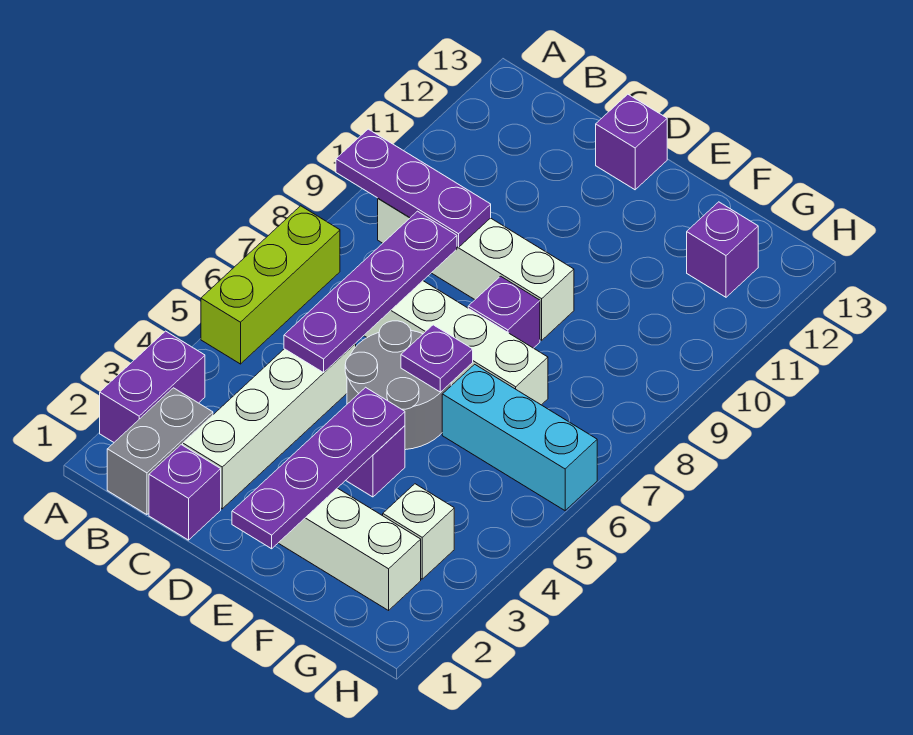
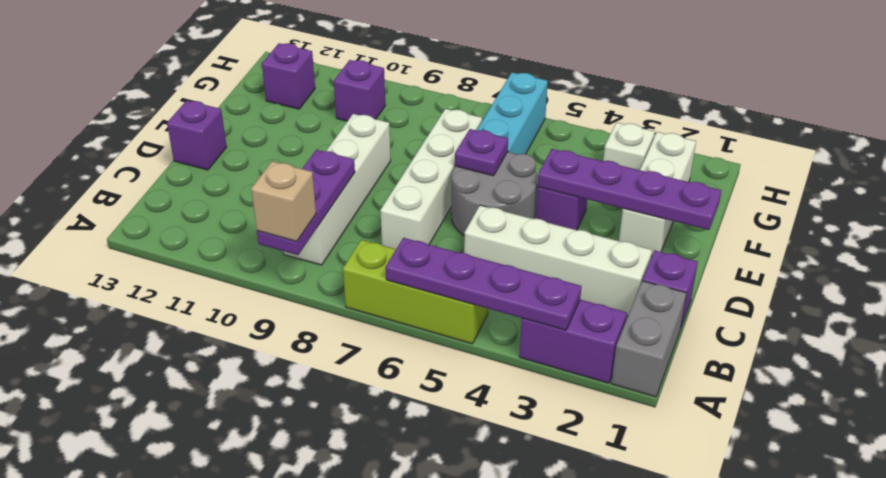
none -> tan brick A9 level 3
grey brick B1:B2 level 1 -> grey brick A1:B1 level 1
purple plate C5:C8 level 2 -> purple plate A3:A6 level 2
purple brick E8 level 1 -> purple brick G10 level 1

